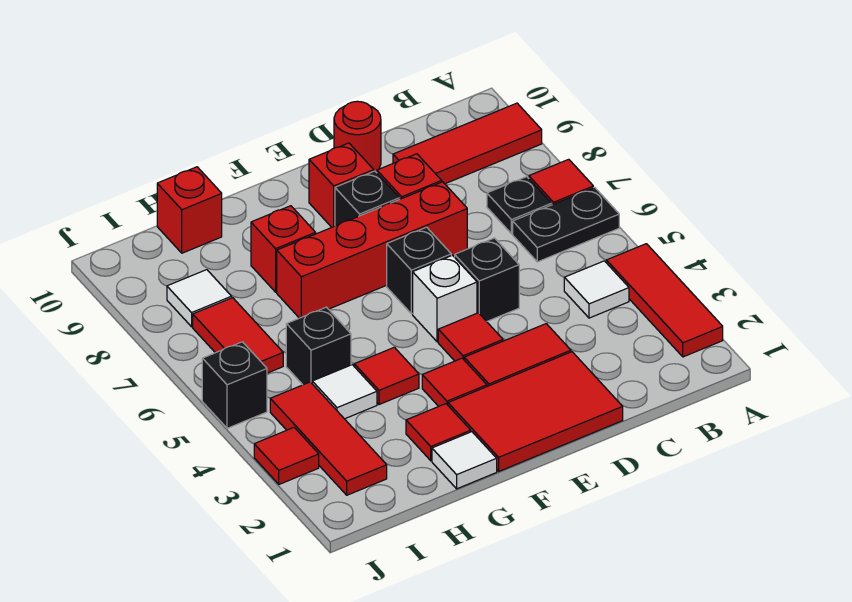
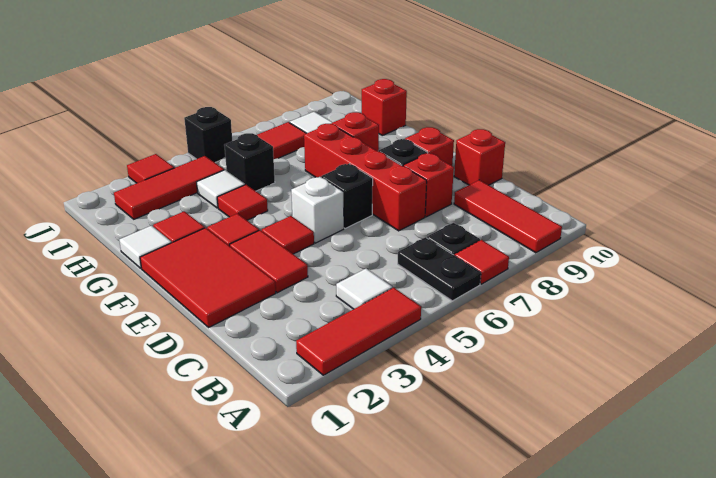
black brick D5 level 1 -> none
red round brick D10 level 1 -> red brick D10 level 1

